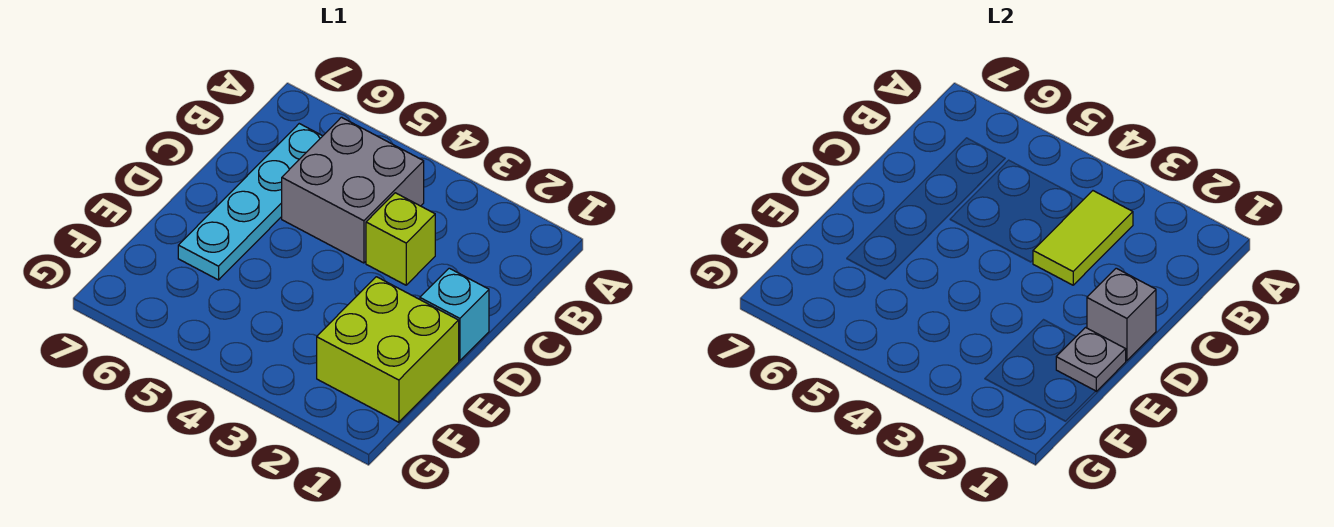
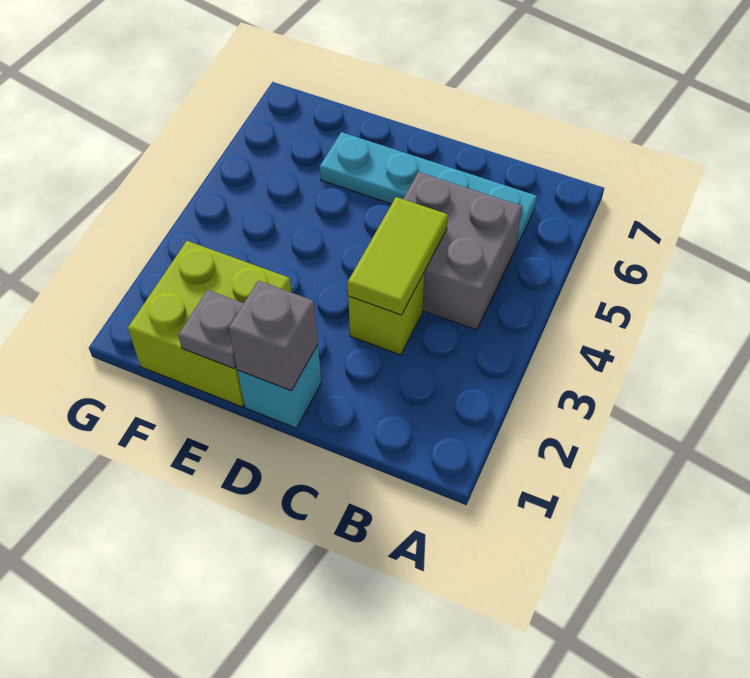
lime tile B3:C3 level 2 -> lime tile C3:C4 level 2

